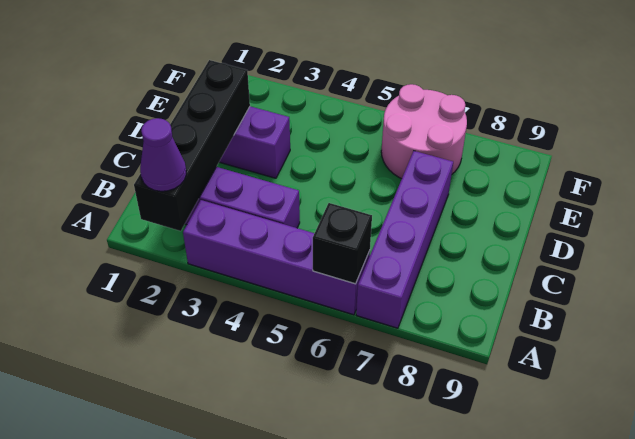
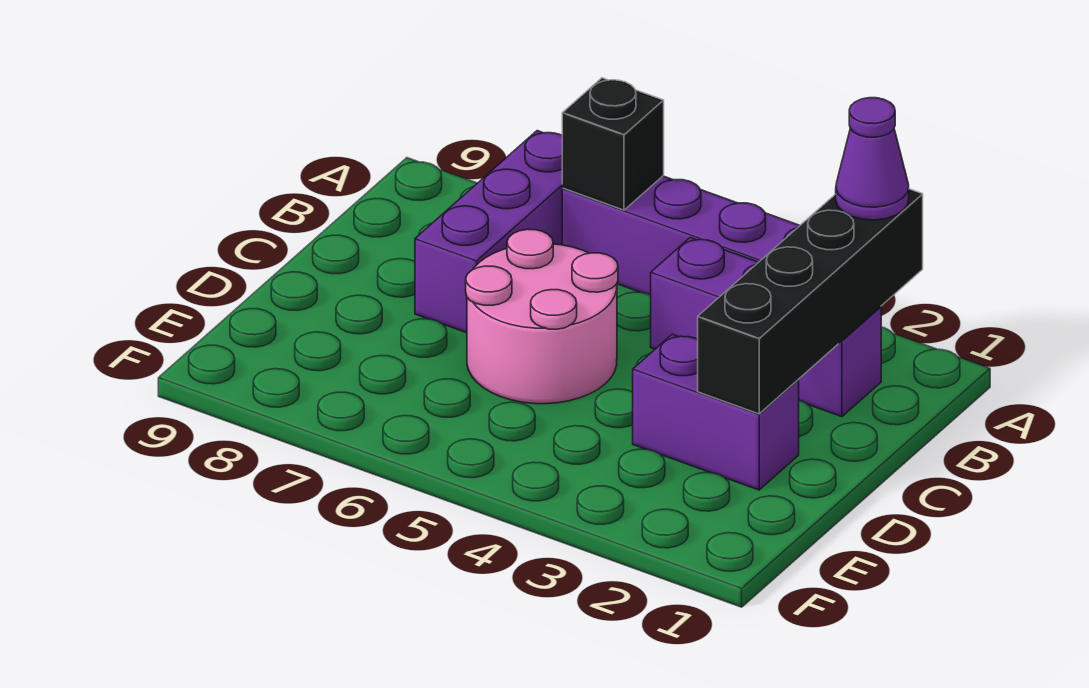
purple brick A7:D7 level 1 -> purple brick A7:C7 level 1
pink round brick E6:F7 level 1 -> pink round brick C5:D6 level 1

